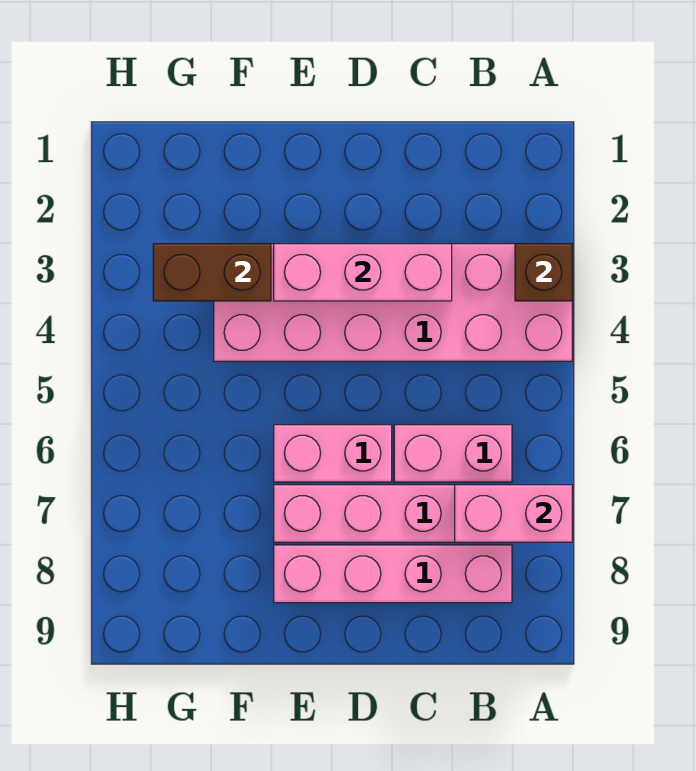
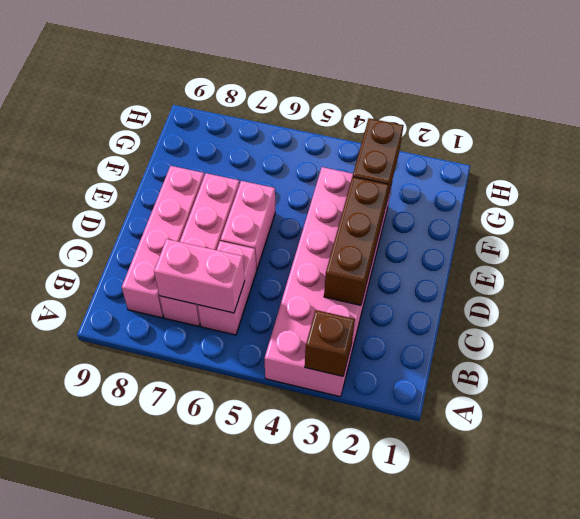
pink brick A7:B7 level 2 -> pink brick B6:B7 level 2
pink brick C3:E3 level 2 -> brown brick C3:E3 level 2

